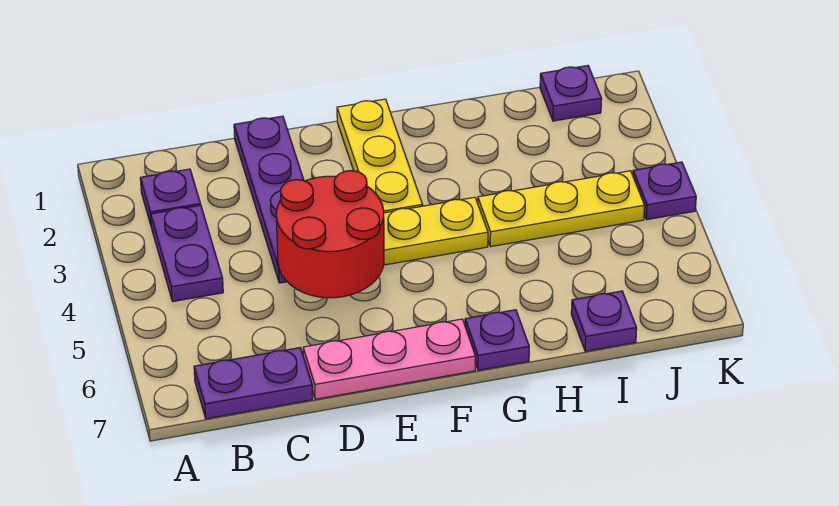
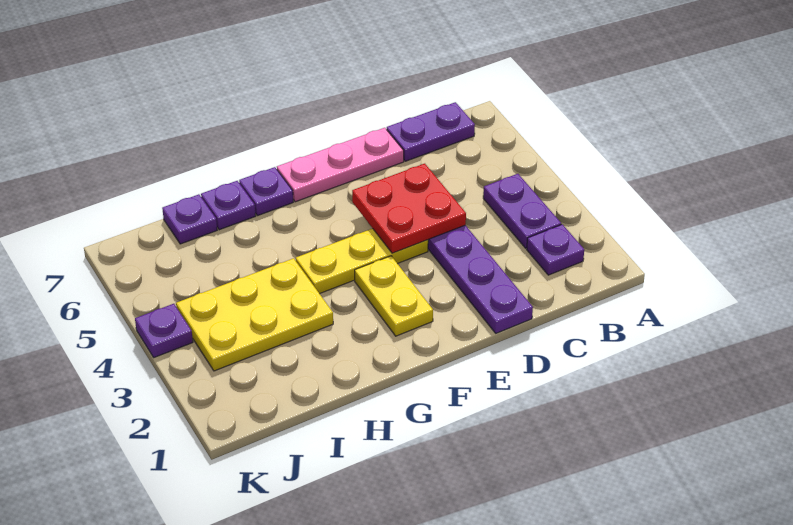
red round brick D4:E5 level 2 -> red plate D4:E5 level 2
yellow plate F1:F3 level 1 -> yellow plate F2:F3 level 1
yellow plate H4:J4 level 1 -> yellow plate H3:J4 level 1
purple plate J1 level 1 -> purple plate H7 level 1

